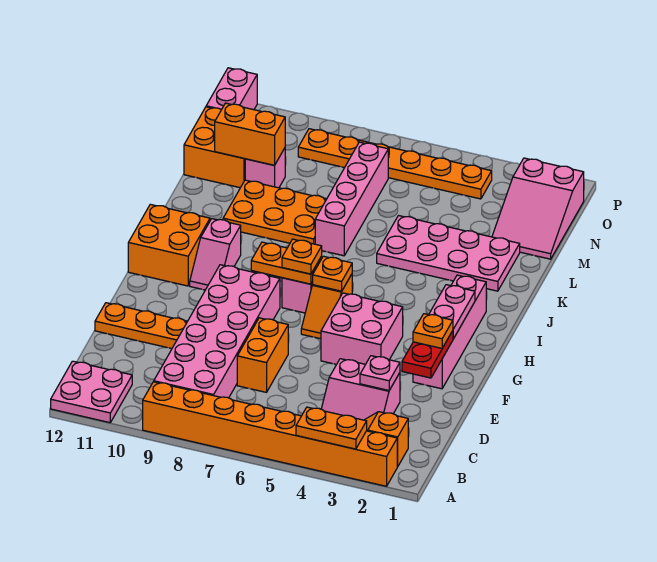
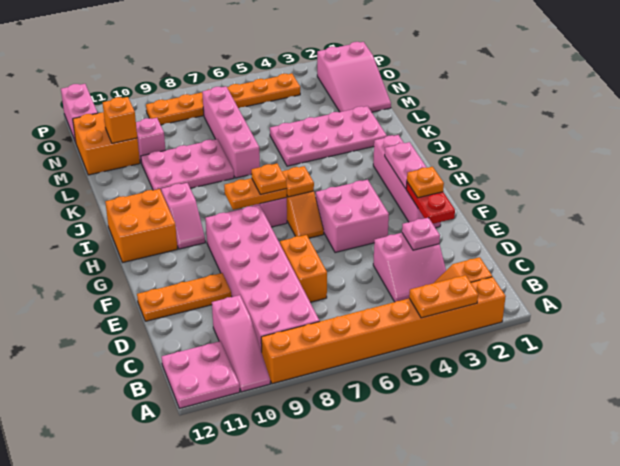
none -> pink slope A10:C10 level 1 top C
orange plate K8:L10 level 1 -> pink plate K8:L10 level 1
orange brick M10:M11 level 2 -> orange brick M11 level 2

